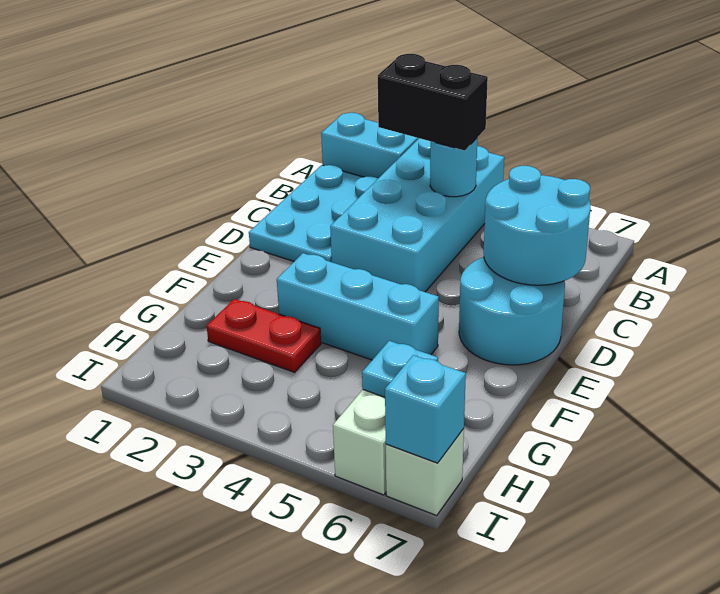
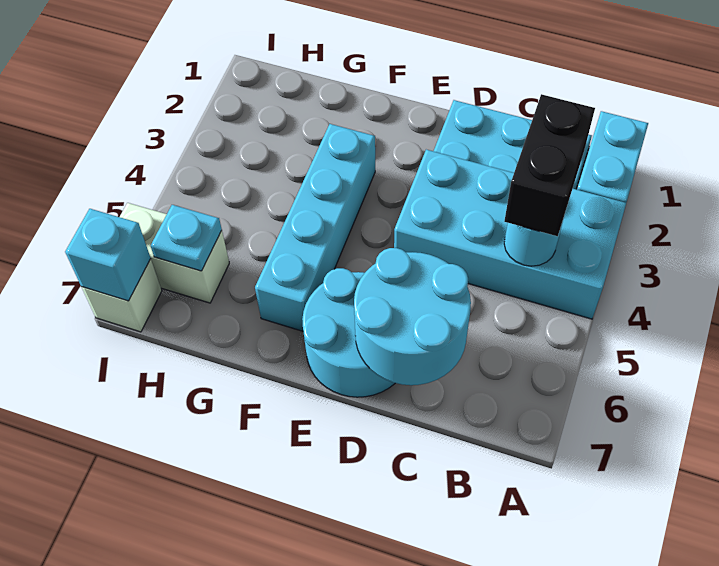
cyan brick F3:F5 level 1 -> cyan brick F3:F6 level 1
red plate G2:G3 level 1 -> none

